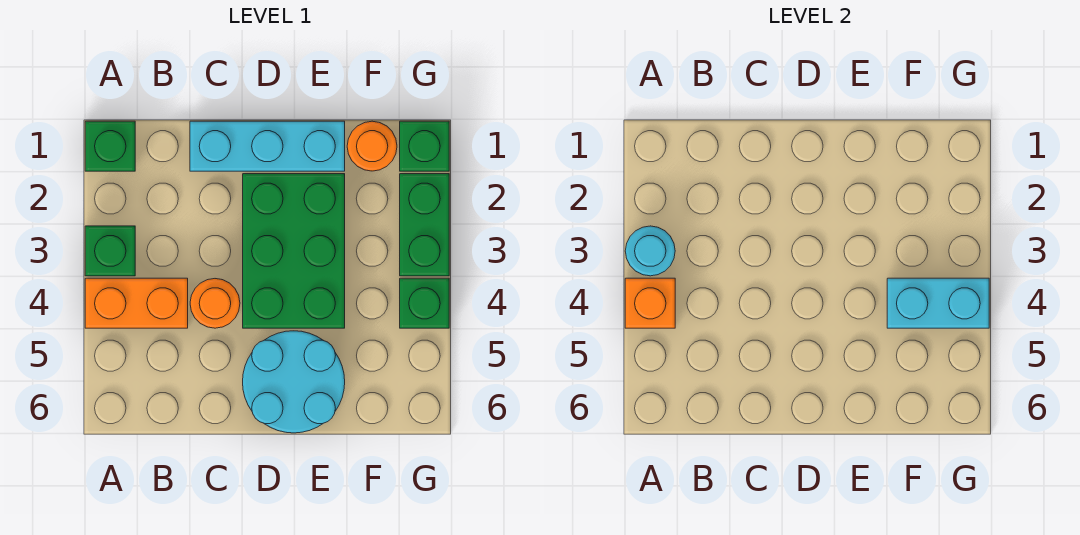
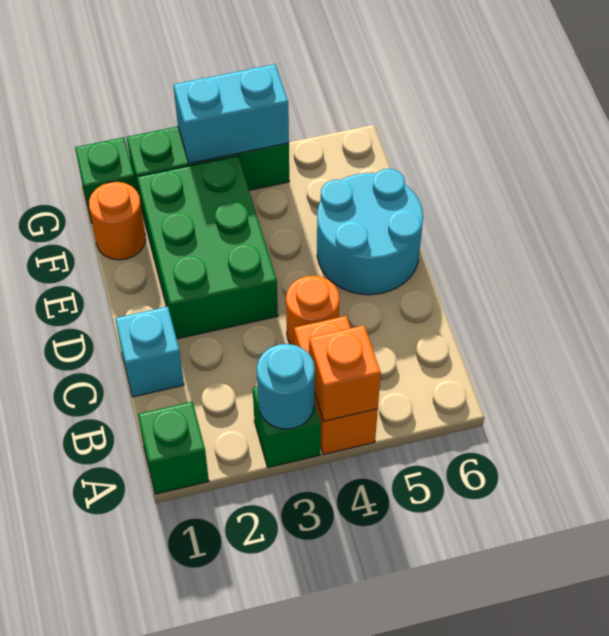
cyan brick C1:E1 level 1 -> cyan brick C1 level 1
green brick D2:E4 level 1 -> green brick D2:F3 level 1
cyan brick F4:G4 level 2 -> cyan brick G3:G4 level 2

